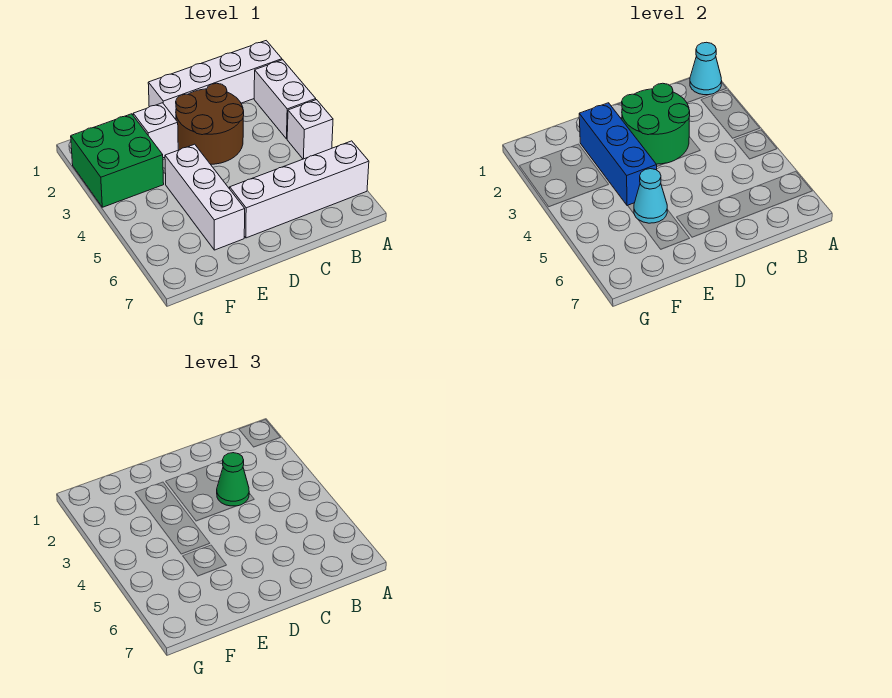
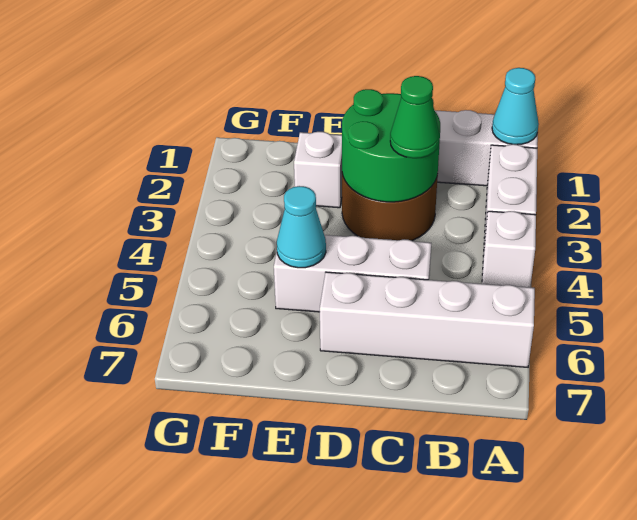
blue brick E2:E4 level 2 -> none
white brick E4:E6 level 1 -> white brick C5:E5 level 1
green brick F2:G3 level 1 -> none

